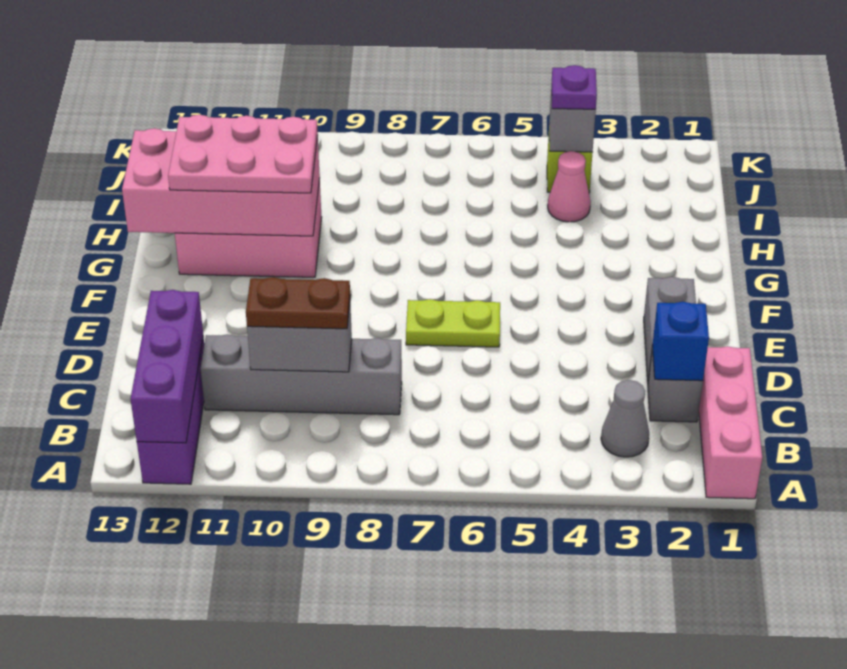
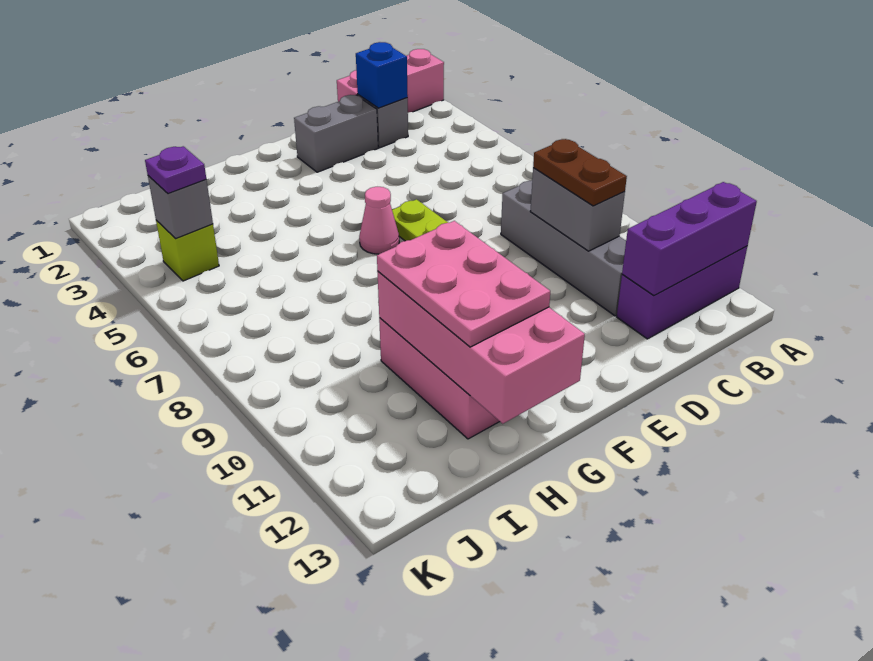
grey cone B3 level 1 -> none
pink cone I4 level 1 -> pink cone F6 level 1

